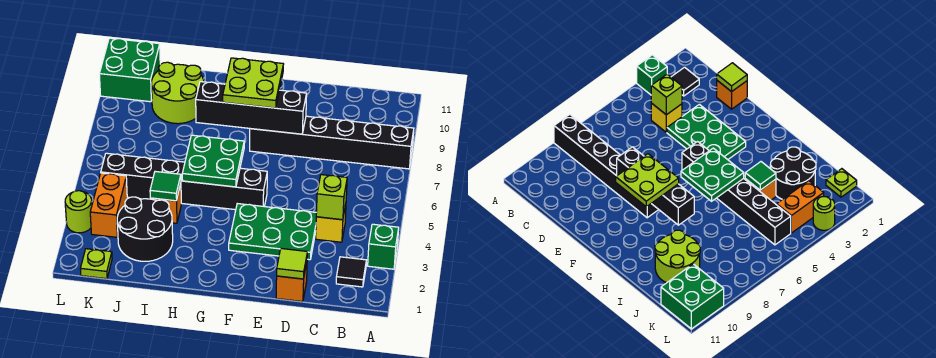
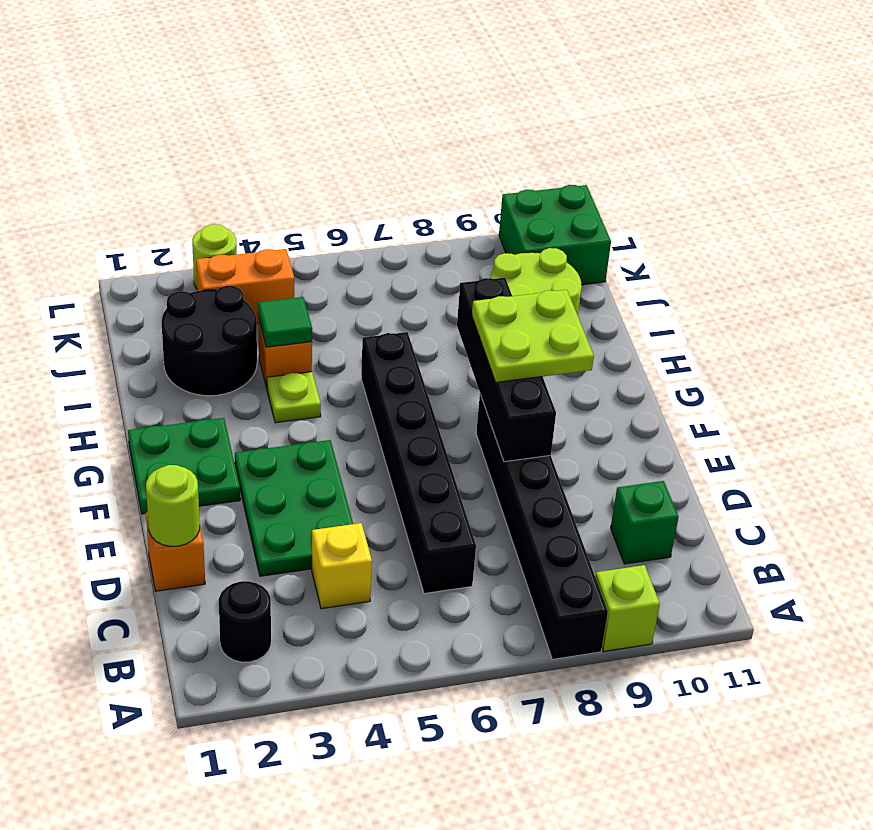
green brick A3 level 1 -> green brick C10 level 1
black tile B2 level 1 -> black round brick B2 level 1
lime brick C4 level 2 -> lime brick A9 level 1
lime tile D1 level 2 -> lime round brick D1 level 2
black brick F5:K5 level 1 -> black brick C6:H6 level 1
green plate G5:H6 level 2 -> green plate F1:G2 level 1
lime plate K1 level 1 -> lime plate H4 level 1

